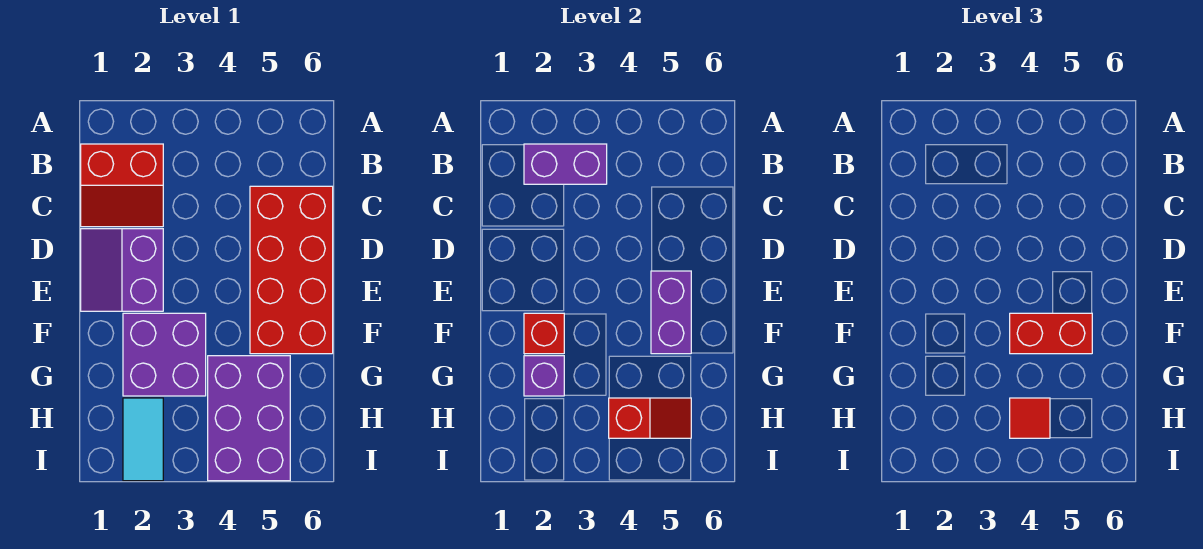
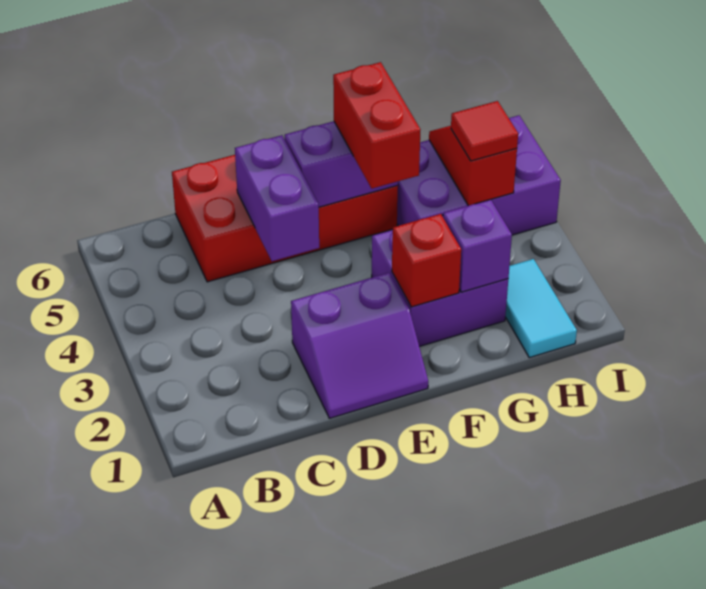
red slope B1:C2 level 1 top B -> none
purple brick B2:B3 level 2 -> purple brick D4:D5 level 2
cyan tile H2:I2 level 1 -> cyan tile H1:H2 level 1

